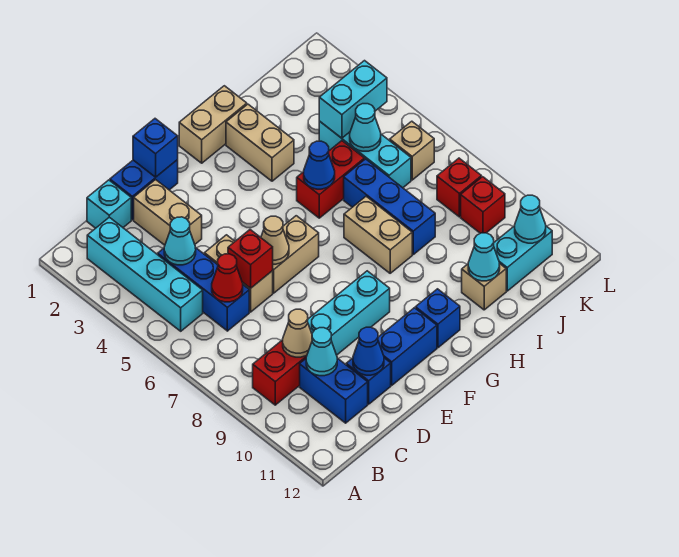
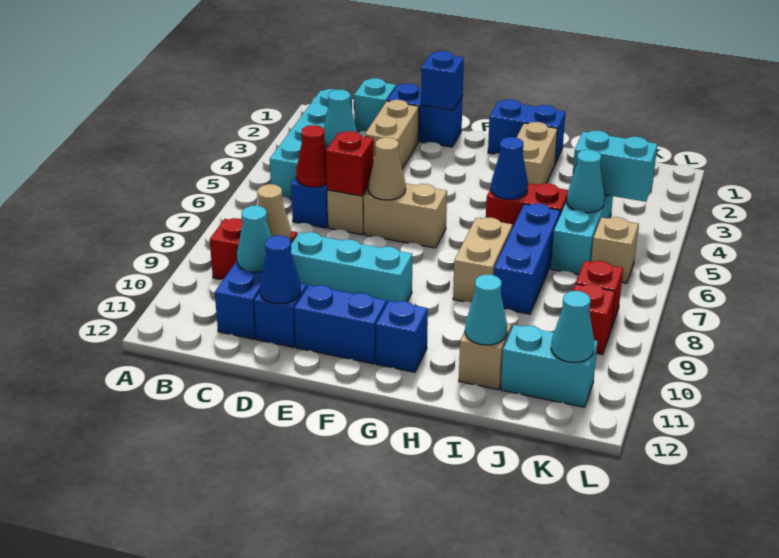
tan brick G1:H1 level 1 -> blue brick G1:H1 level 1

